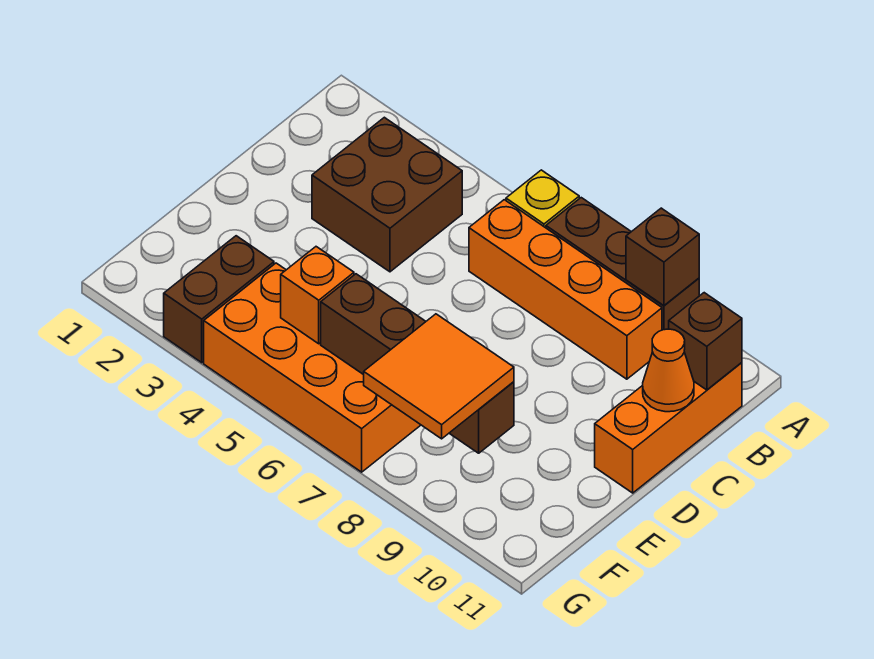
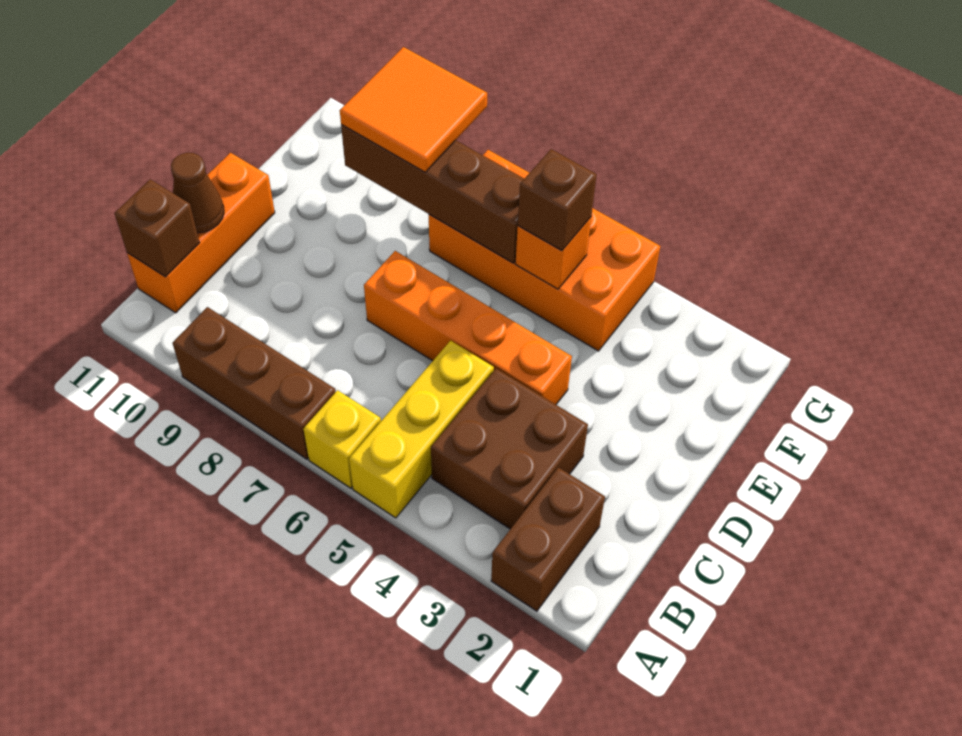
none -> yellow brick A5:C5 level 1
brown brick A9 level 2 -> brown brick F5 level 3
orange brick B6:B9 level 1 -> orange brick D4:D7 level 1
orange cone C11 level 2 -> brown cone C11 level 2
brown brick F3:G3 level 1 -> brown brick A2:B2 level 1

